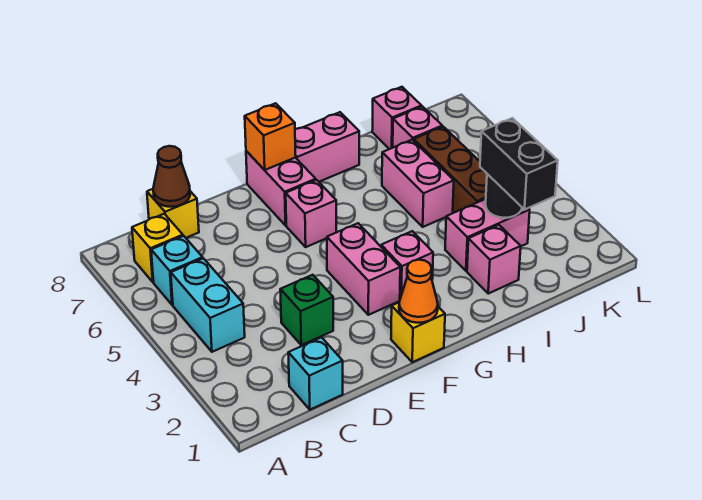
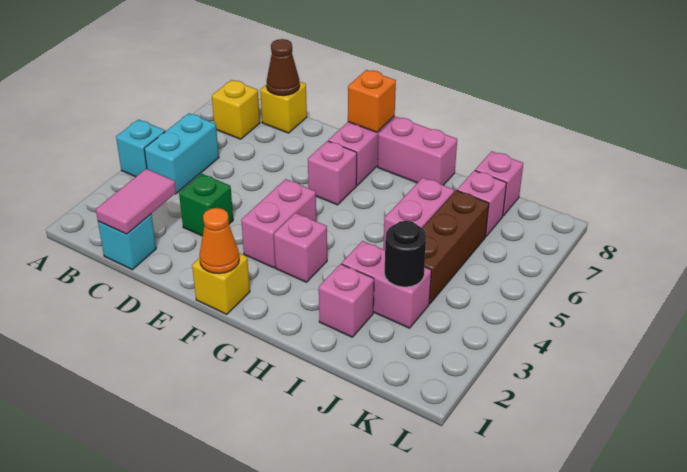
cyan brick B6 level 1 -> cyan brick A4 level 1
none -> pink tile C1:C2 level 2
black brick J2:J3 level 3 -> none

